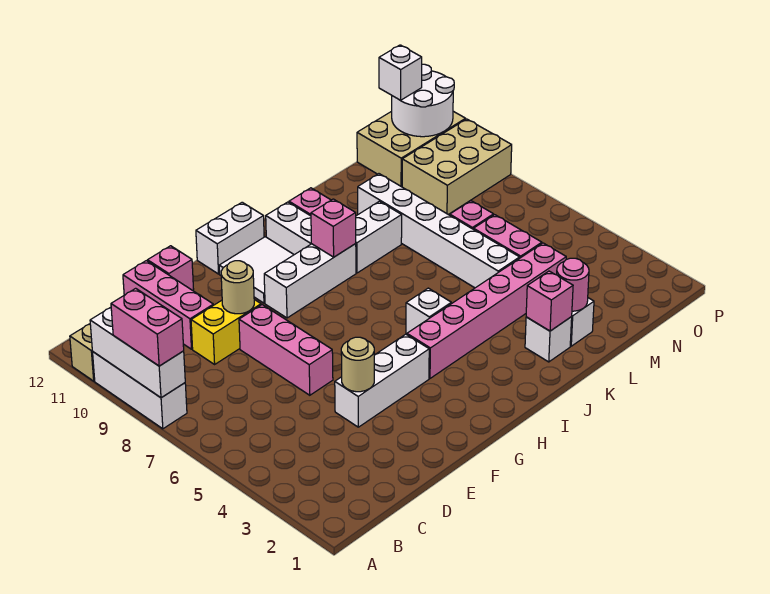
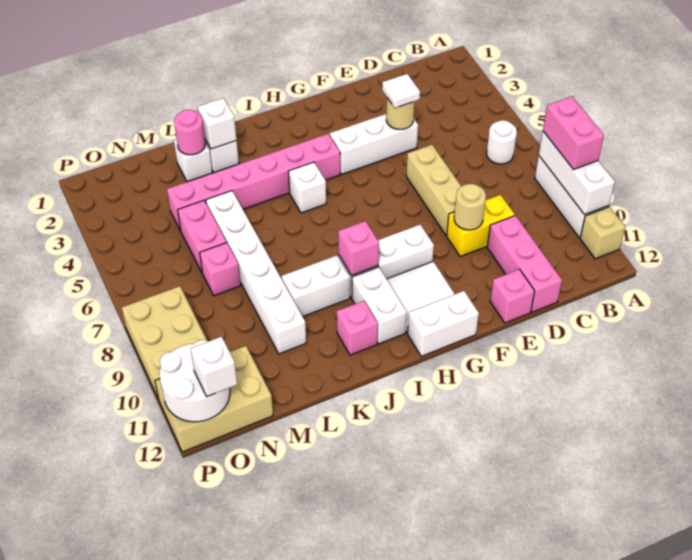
none -> white round brick B6 level 1
none -> white tile E4 level 3
pink brick E6:E8 level 1 -> tan brick E6:E8 level 1
pink brick K2 level 2 -> white brick K2 level 2
tan brick N9:P10 level 1 -> tan brick O8:P10 level 1

